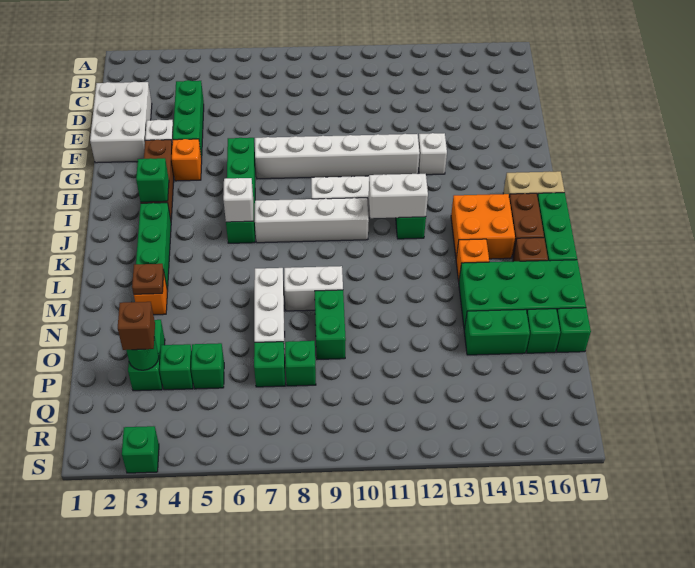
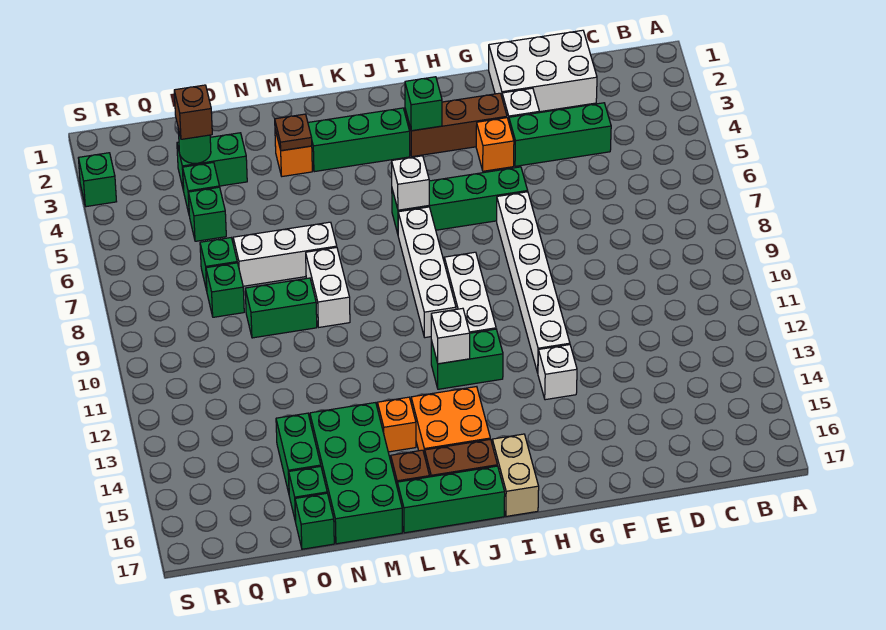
white brick J11:J12 level 2 -> white brick J12 level 2

